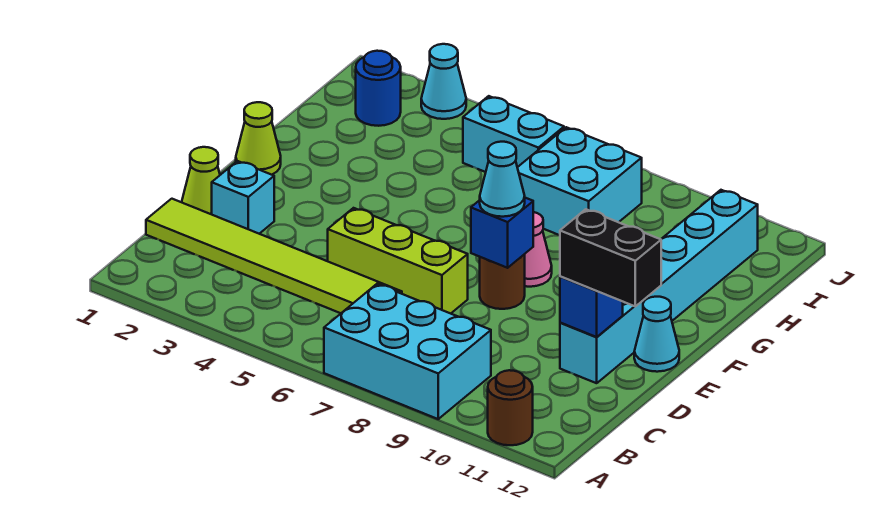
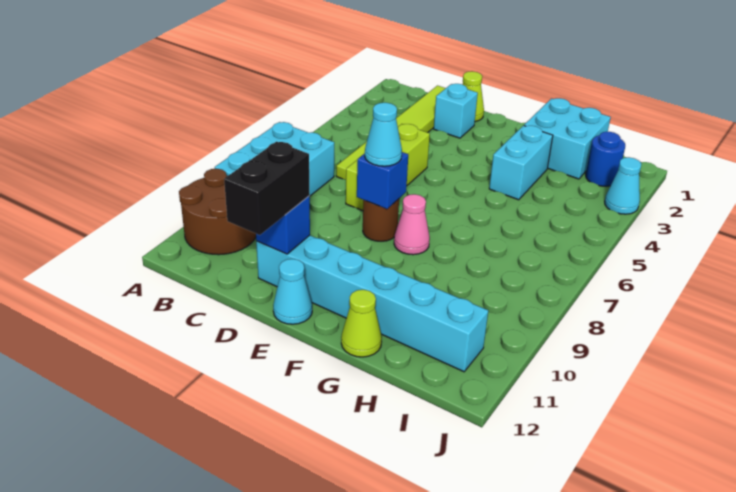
brown round brick A11 level 1 -> brown round brick A10:B11 level 1
lime cone F1 level 1 -> lime cone G12 level 1
cyan brick H7:I8 level 1 -> cyan brick G1:H2 level 1
cyan brick I5:I6 level 1 -> cyan brick G3:G4 level 1

